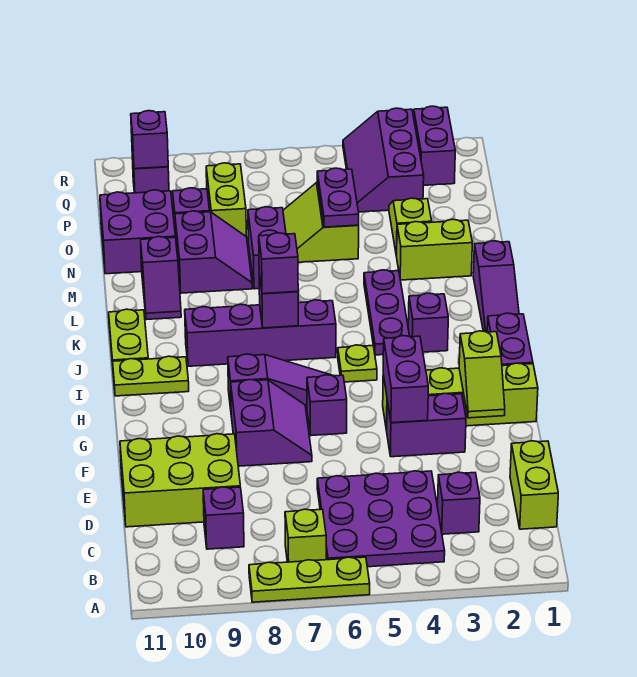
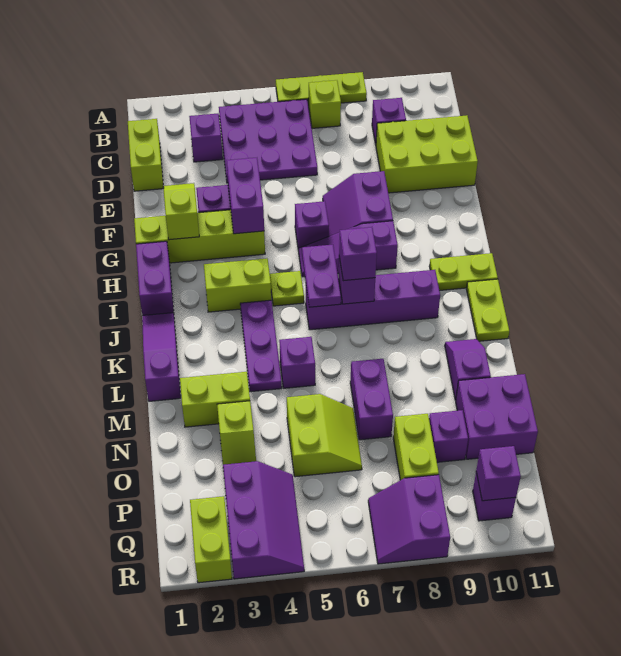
none -> lime brick I3:I4 level 1
purple brick J3 level 1 -> purple brick L5 level 1
purple slope M8:N9 level 1 top 9 -> purple slope Q7:R8 level 1 top 8
purple plate N5:O5 level 2 -> purple plate I6:J6 level 2
purple brick Q2:R2 level 1 -> lime brick Q2:R2 level 1

